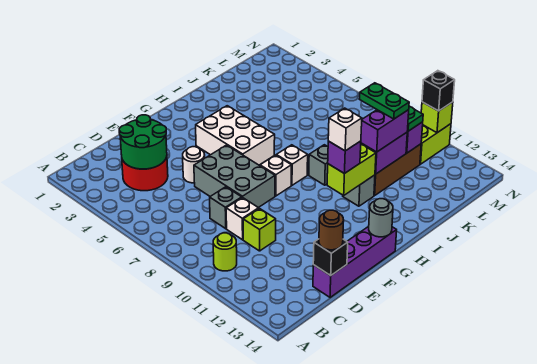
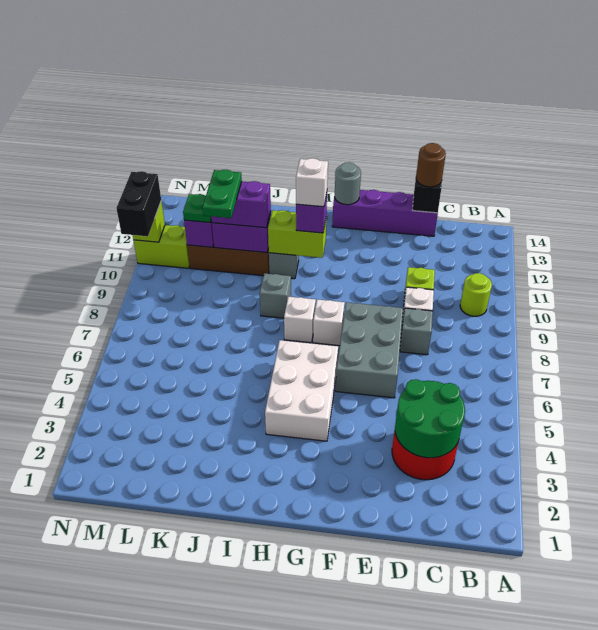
white round brick E5 level 1 -> none
black brick N11 level 3 -> black brick N10:N11 level 3

